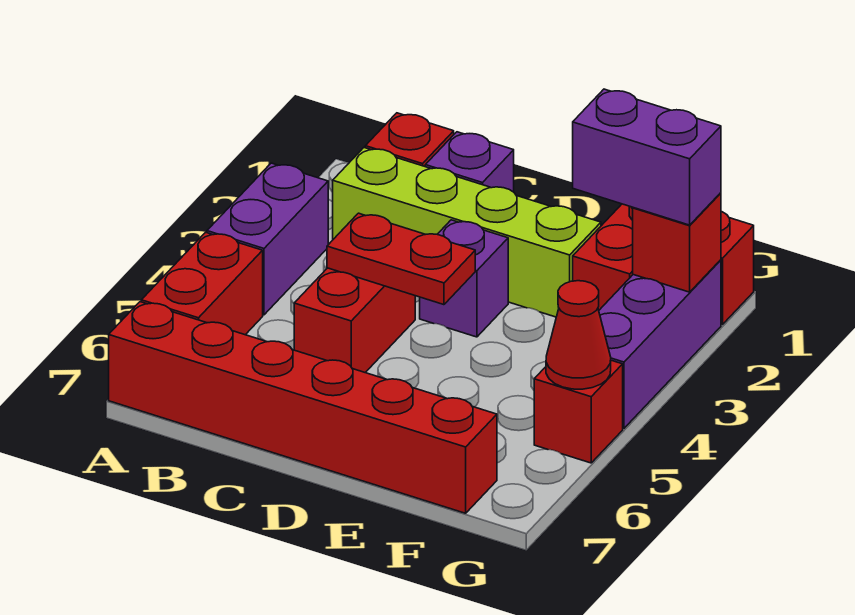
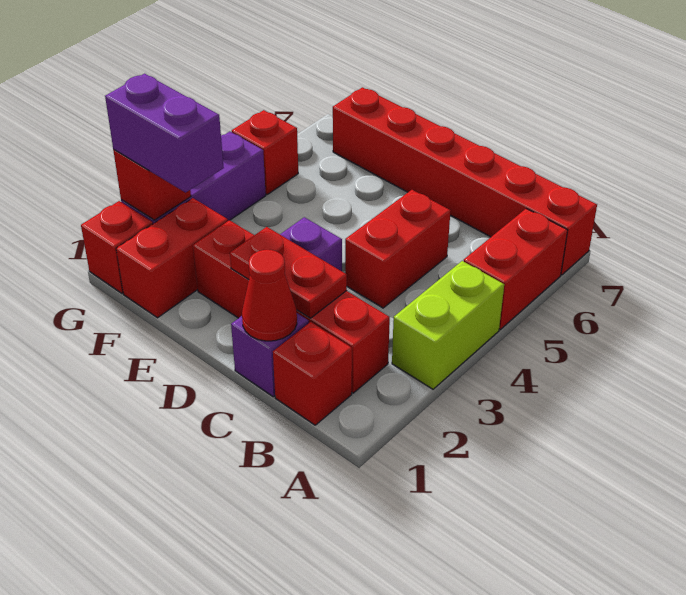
purple brick A3:A4 level 1 -> lime brick A3:A4 level 1
lime brick B2:E2 level 1 -> red brick B2:E2 level 1
red plate C4:D4 level 2 -> red plate C2:D2 level 2
red cone G5 level 2 -> red cone C1 level 2

